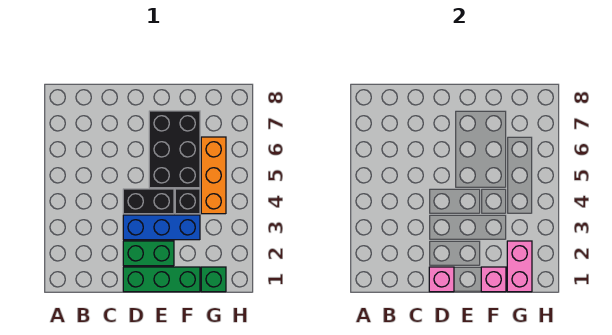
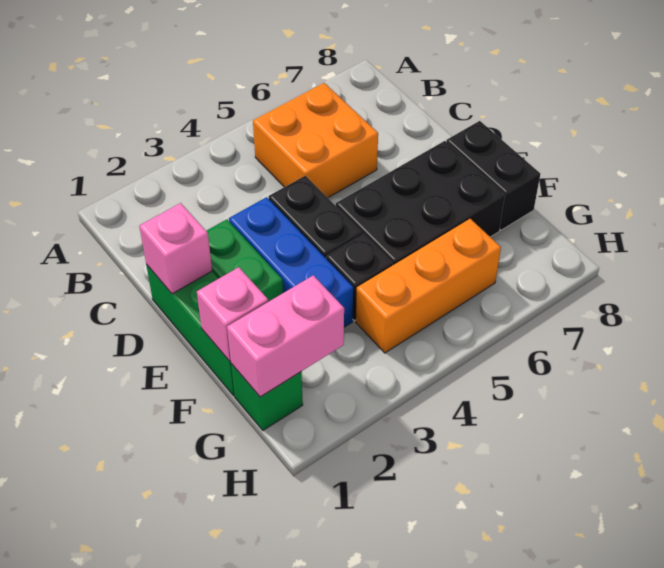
none -> orange brick B5:C6 level 1
none -> black brick E8:F8 level 1

